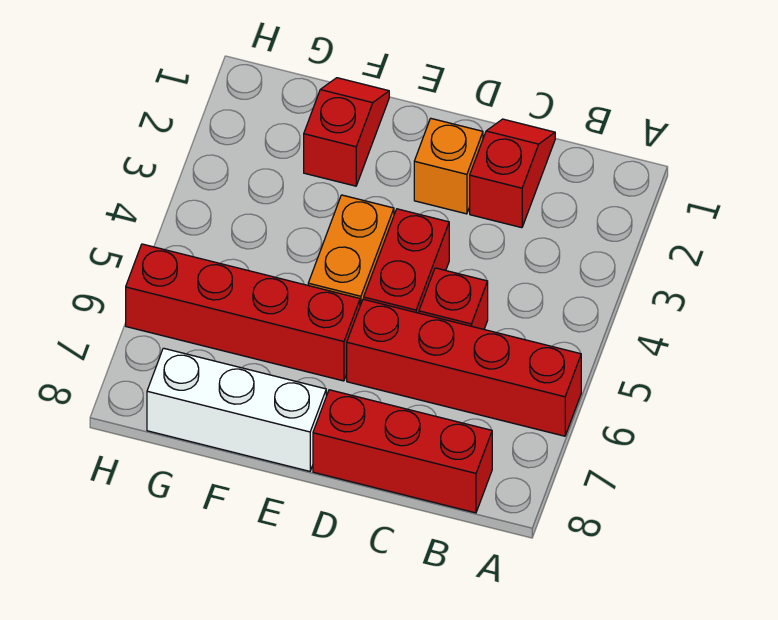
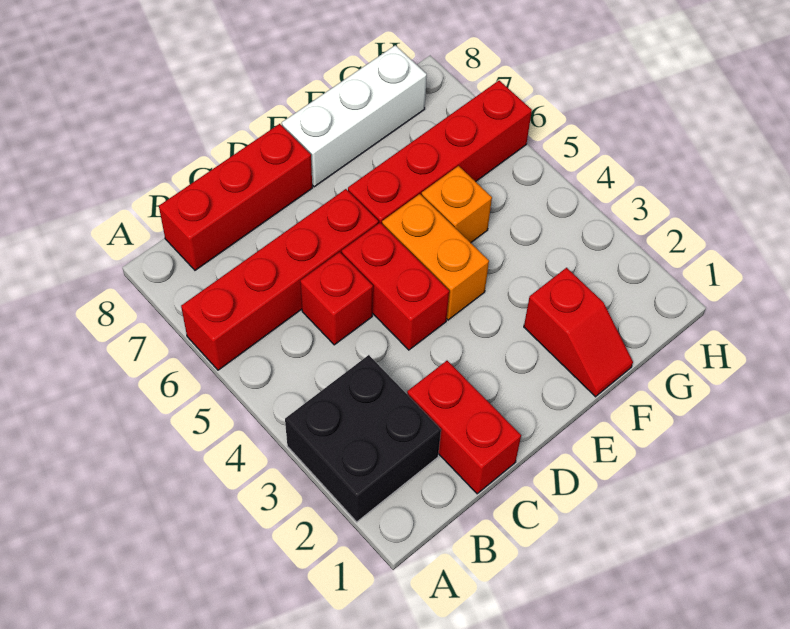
none -> black brick A2:B3 level 1
red slope C1:C2 level 1 top 2 -> red brick C1:C2 level 1
orange brick D2 level 1 -> orange brick F5 level 1

